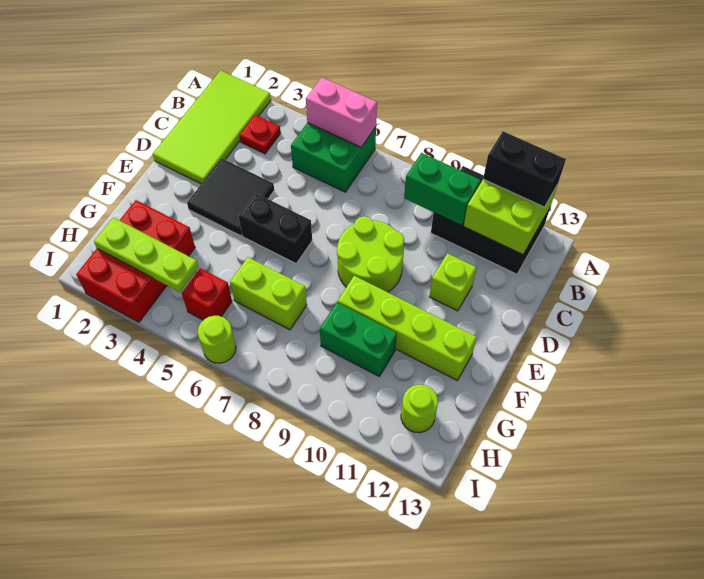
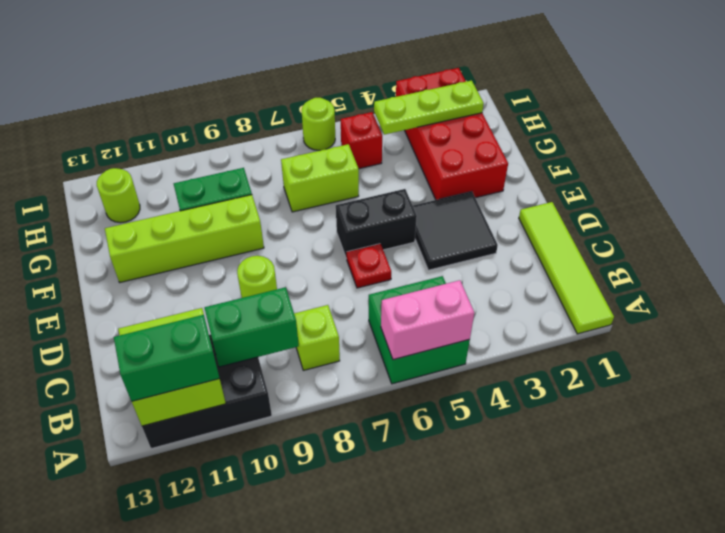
lime tile A1:D2 level 1 -> lime tile A1:D1 level 1
black brick A11:A12 level 3 -> green brick A11:A12 level 3
red plate B3 level 1 -> red plate D6 level 1
lime round brick D8:E9 level 1 -> lime round brick D9 level 1
lime brick D11 level 1 -> lime brick B8 level 1
red brick G2:I3 level 1 -> red brick F2:I3 level 1

